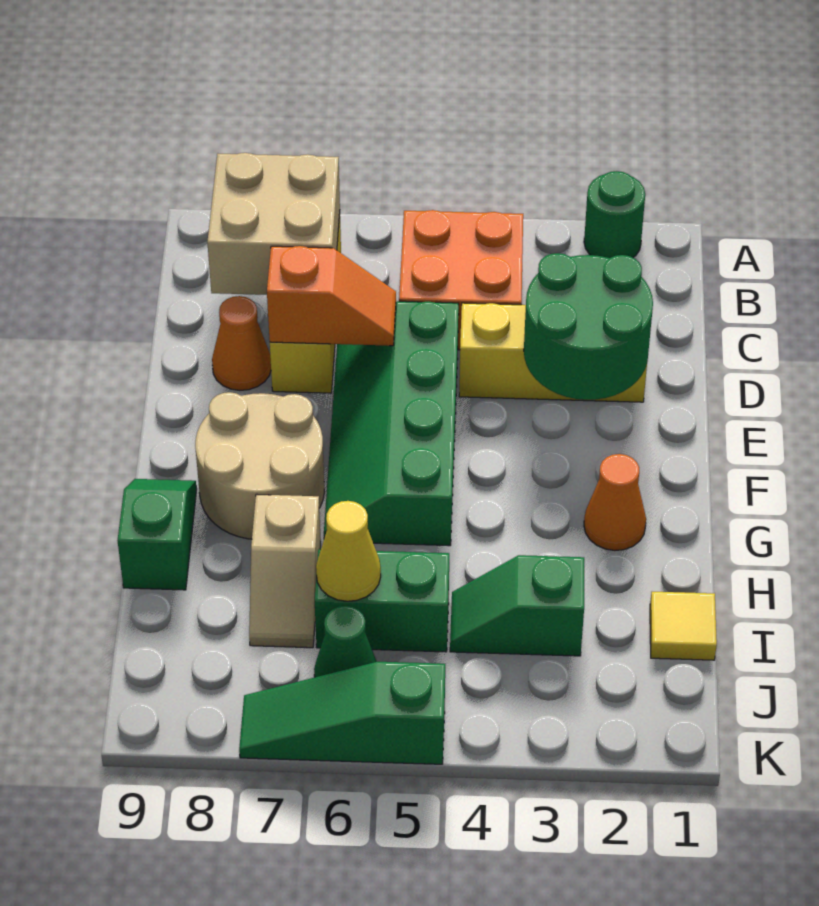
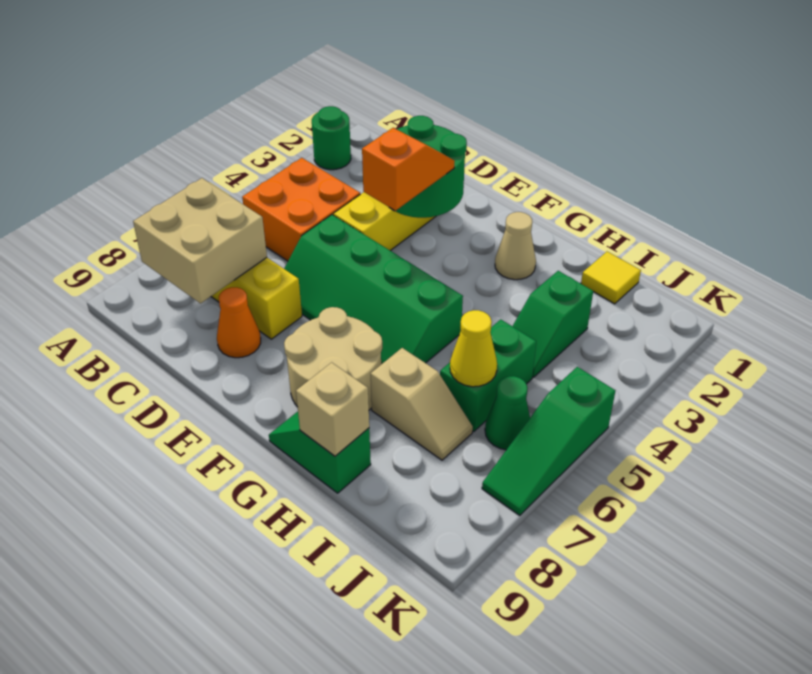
orange slope D6:D7 level 2 top 7 -> orange slope E3:E4 level 3 top 4
orange cone G2 level 1 -> tan cone G2 level 1
none -> tan brick H9 level 2

